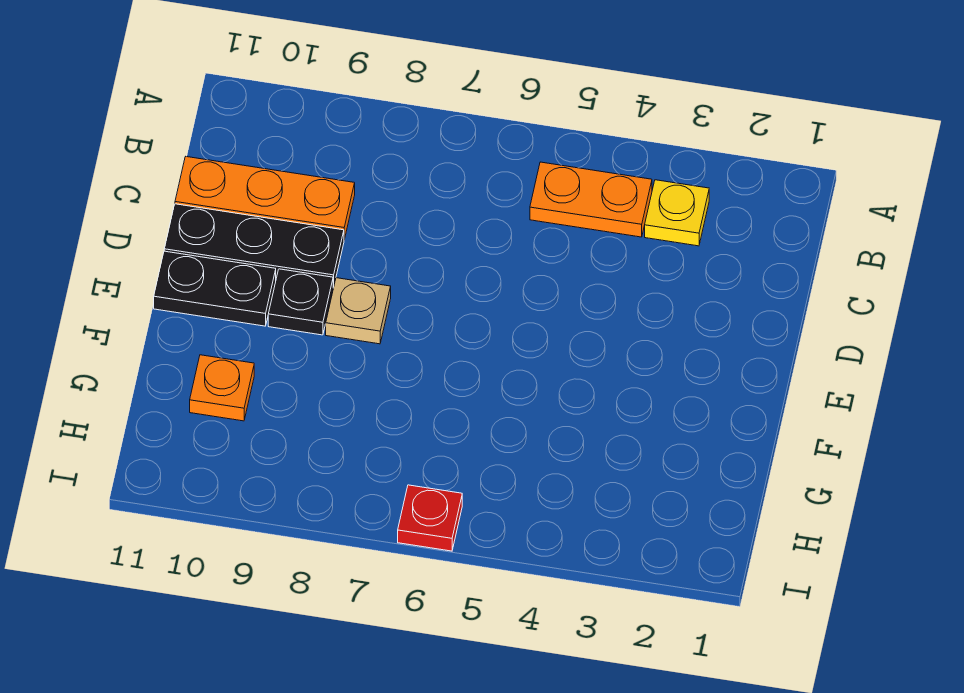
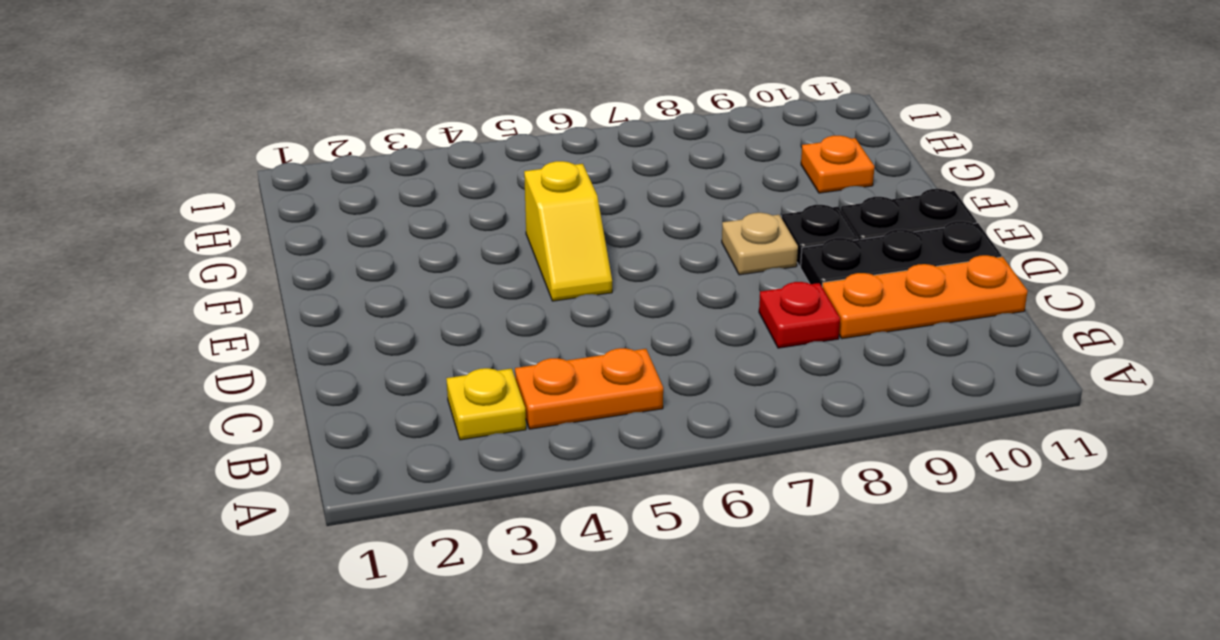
none -> yellow slope E5:F5 level 1 top F
red plate I6 level 1 -> red plate C8 level 1

